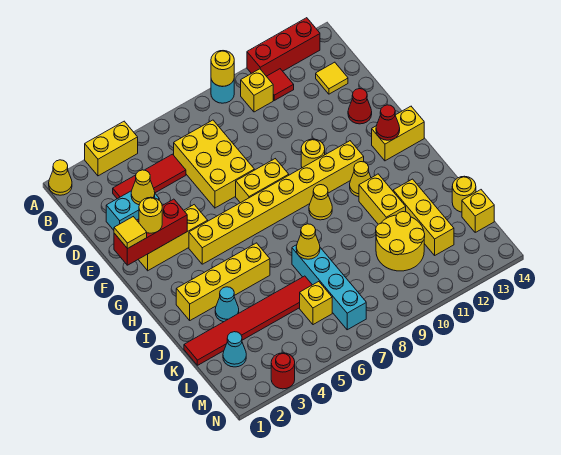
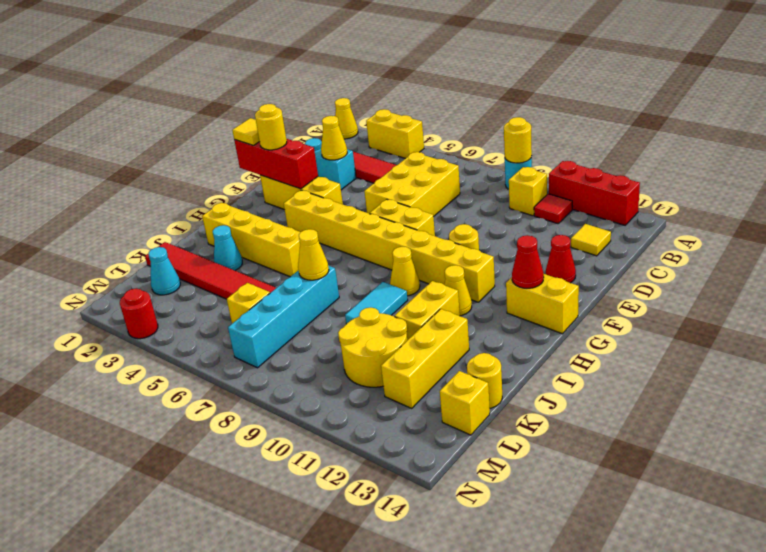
none -> cyan tile I9:J9 level 1

